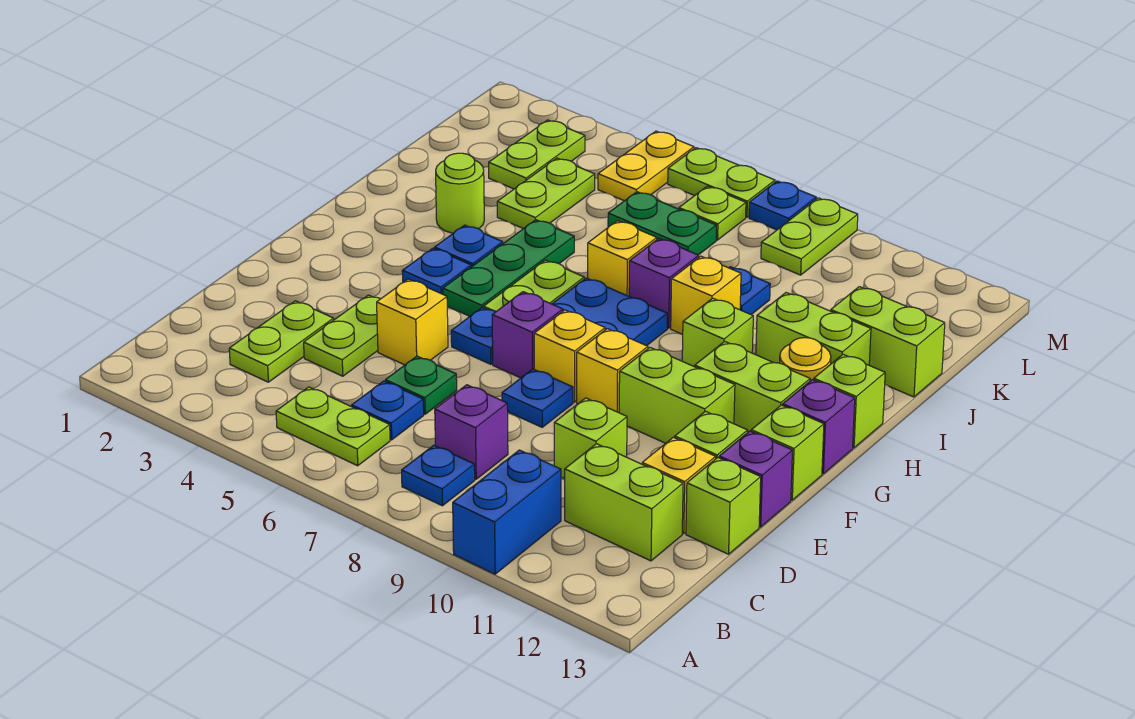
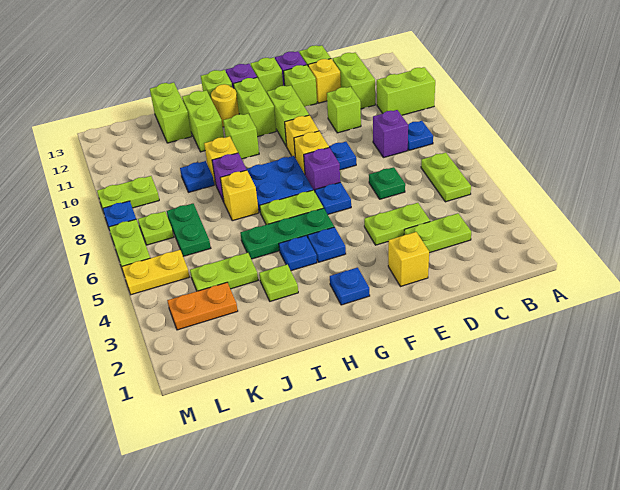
blue brick A10:B10 level 1 -> lime brick A10:B10 level 1
blue plate C6 level 1 -> blue plate G2 level 1
yellow brick E5 level 1 -> yellow brick E2 level 1
lime round brick I3 level 1 -> lime plate I3 level 1
lime plate K3:L3 level 1 -> orange plate K3:L3 level 1

